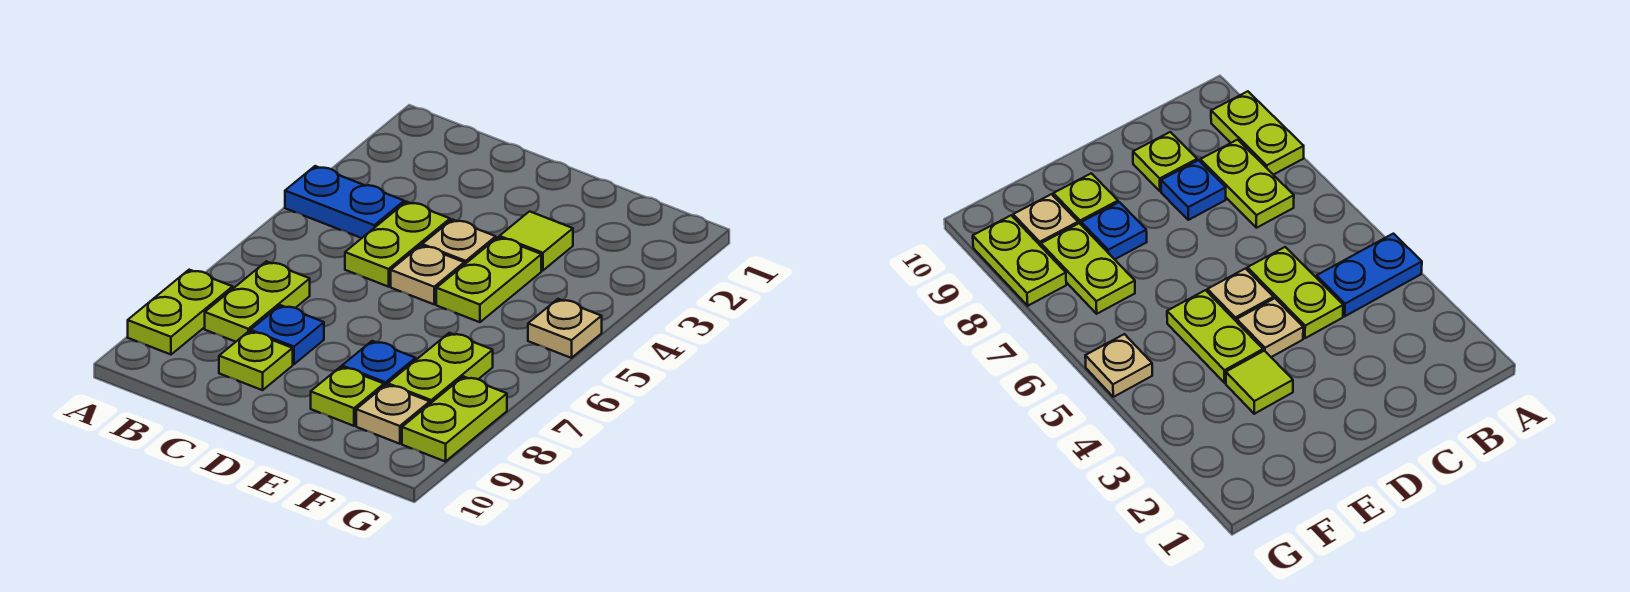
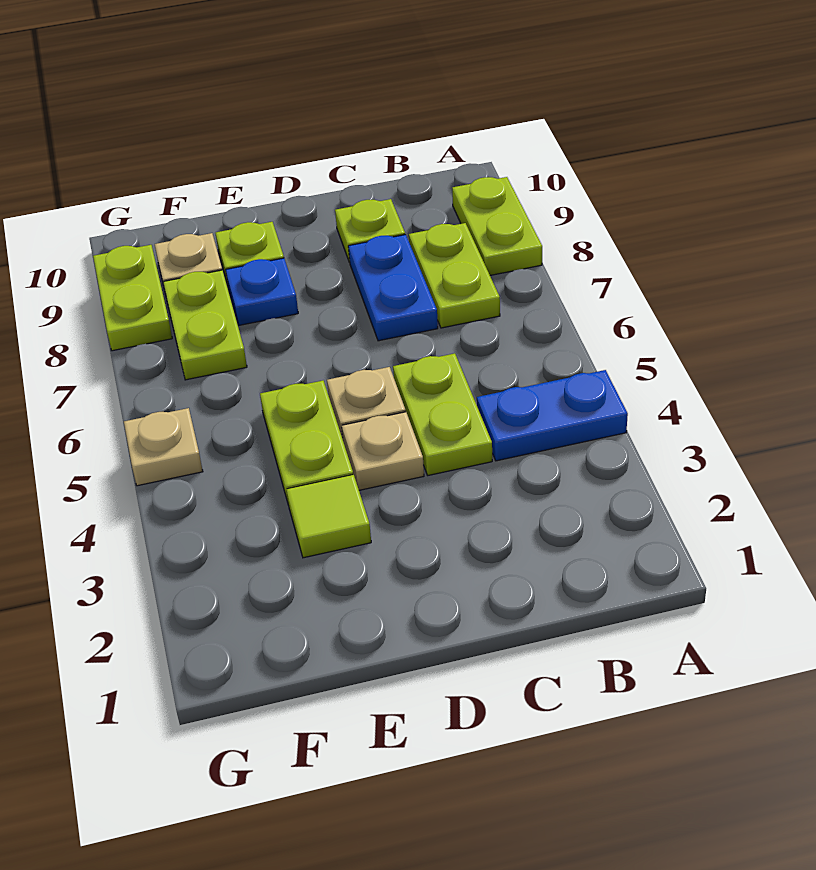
blue plate C8 level 1 -> blue plate C7:C8 level 1

